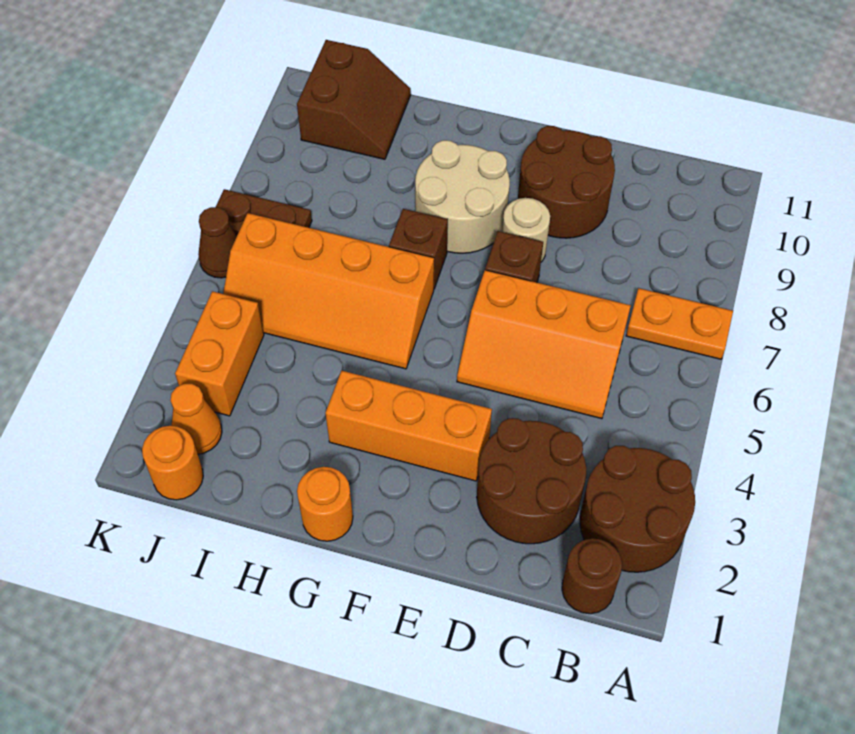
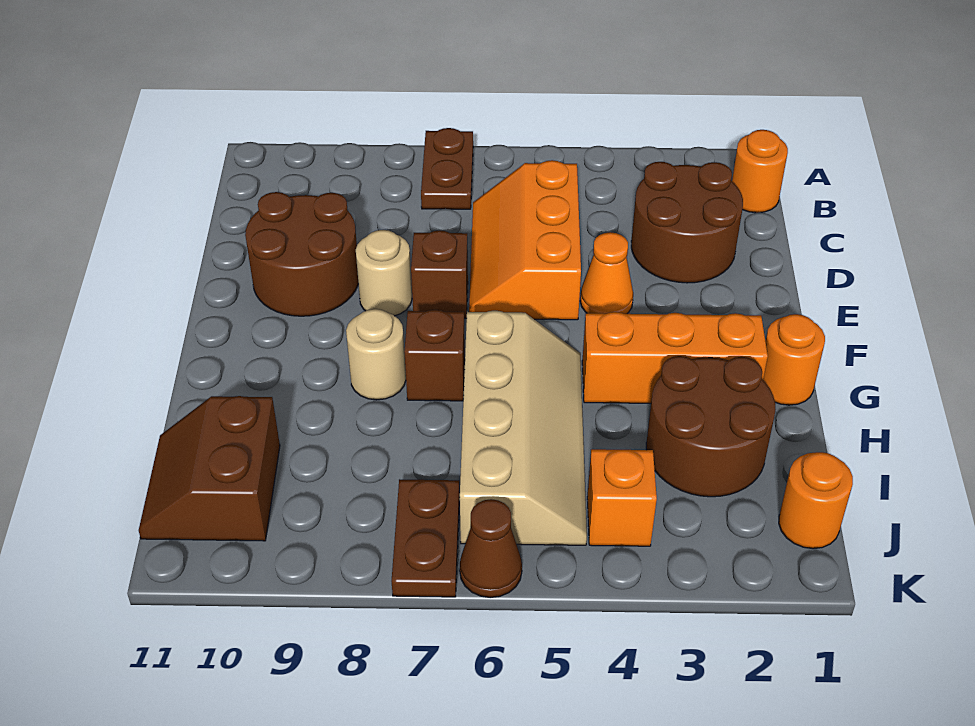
brown round brick A2:B3 level 1 -> brown round brick H2:I3 level 1
orange plate A7:B7 level 1 -> brown plate A7:B7 level 1
brown round brick B1 level 1 -> orange round brick B1 level 1
orange slope C5:E6 level 1 top 6 -> orange slope C5:E6 level 1 top 5
orange brick E3:G3 level 1 -> orange brick G2:G4 level 1
tan round brick F8:G9 level 1 -> tan round brick G8 level 1
orange slope G5:J6 level 1 top 6 -> tan slope G5:J6 level 1 top 6
brown slope I10:J11 level 1 top J -> brown slope I10:J11 level 1 top 10
orange cone J2 level 1 -> orange cone E4 level 1
orange brick J3:J4 level 1 -> orange brick J4 level 1

